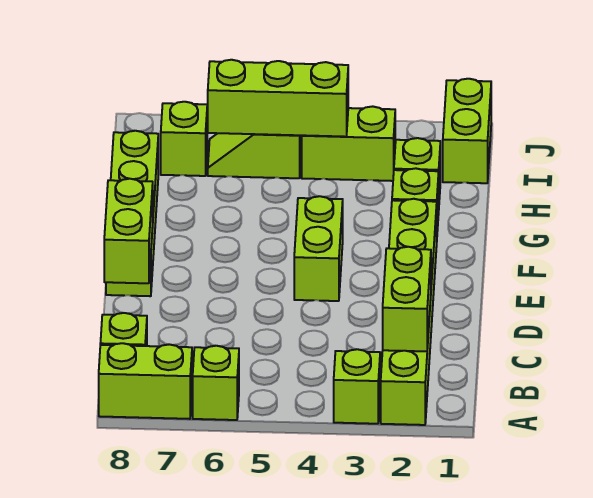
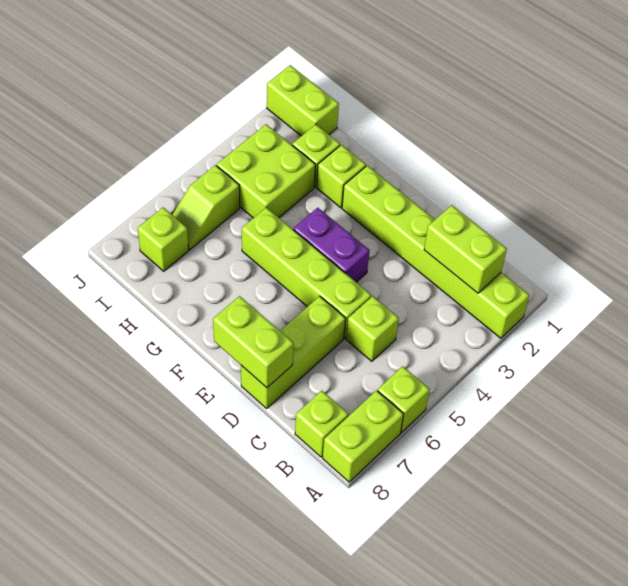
lime brick A3 level 1 -> lime brick C5 level 1
lime brick E4:F4 level 1 -> purple brick E4:F4 level 1
lime brick E8:H8 level 1 -> lime brick D5:G5 level 1
lime brick I3:I4 level 1 -> lime brick H3:I4 level 1
lime brick I4:I6 level 2 -> lime brick D6:D8 level 1

